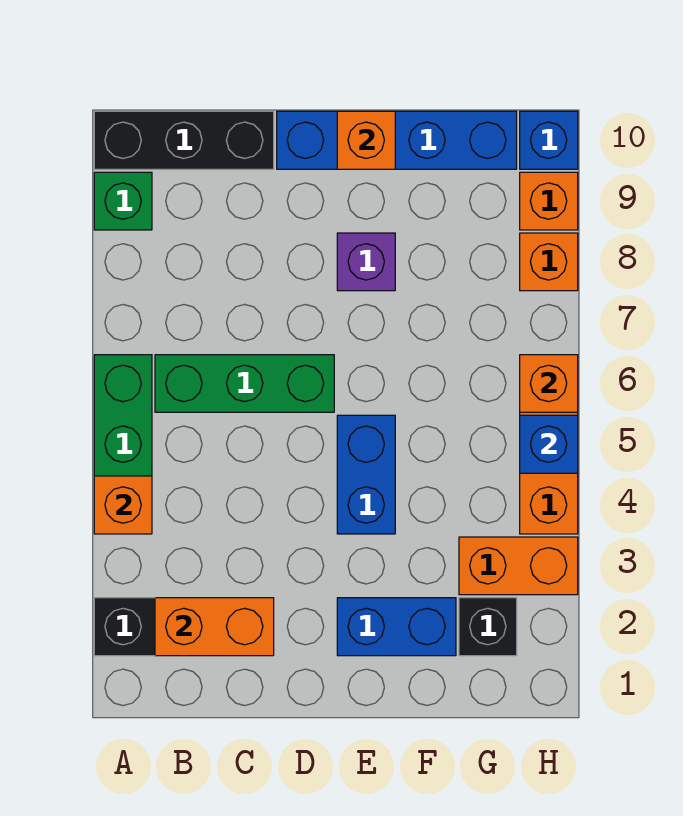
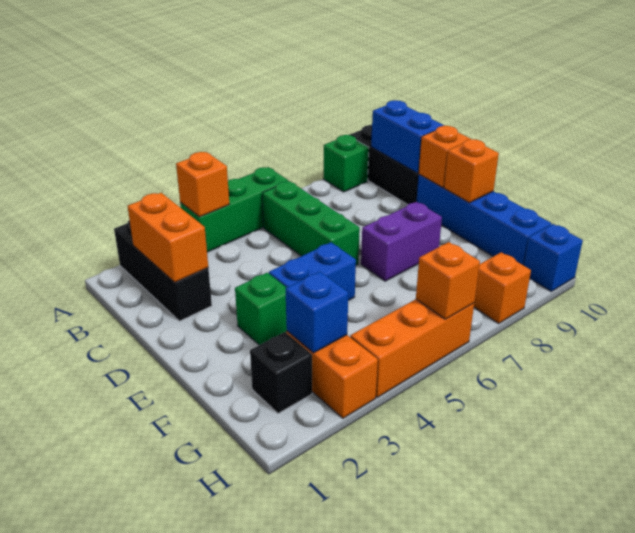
blue brick E2:F2 level 1 -> blue brick B10:C10 level 2
none -> green brick E3 level 1
purple brick E8 level 1 -> purple brick E7:E8 level 1
blue brick H5 level 2 -> blue brick G3 level 2
orange brick H9 level 1 -> orange brick D10 level 2

